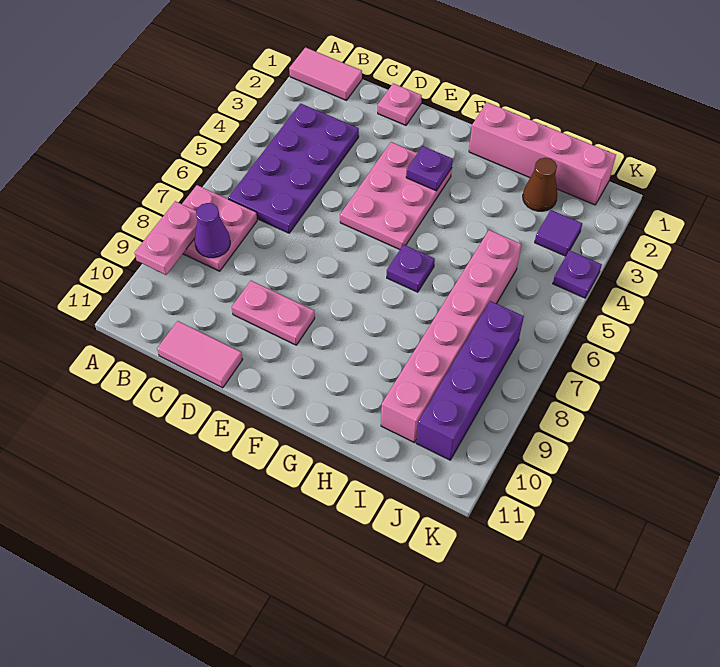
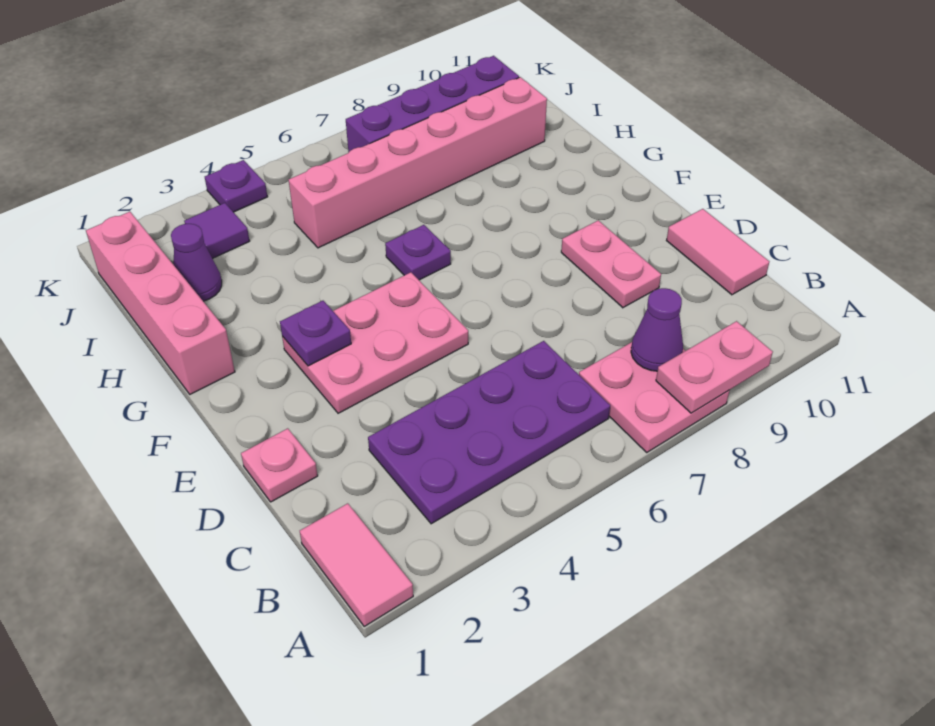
brown cone I2 level 1 -> purple cone I2 level 1

